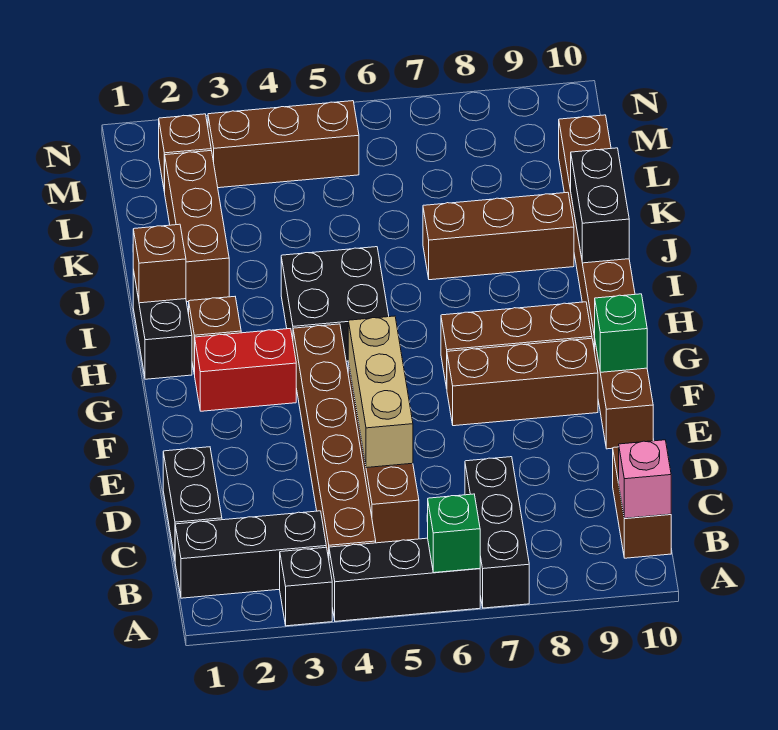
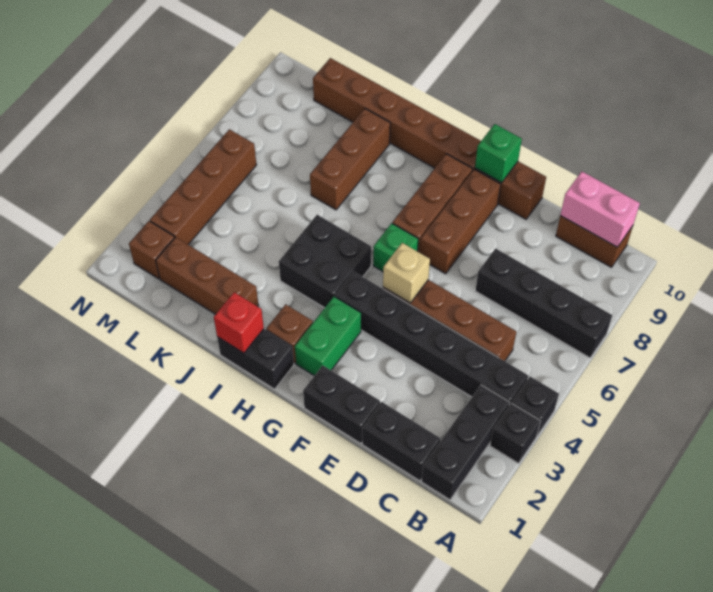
black brick A4:A6 level 1 -> black brick A4 level 1
green brick A6 level 2 -> green brick G6 level 1
black brick A7:C7 level 1 -> black brick A7:D7 level 1
brown brick B4:G4 level 1 -> black brick B4:G4 level 1
pink brick B10 level 2 -> pink brick B10:C10 level 2
tan brick D5:F5 level 2 -> tan brick F5 level 2
red brick G2:G3 level 1 -> green brick G2:G3 level 1
brown brick I1 level 2 -> red brick I1 level 2
black brick I10:J10 level 2 -> black brick E1:F1 level 1
brown brick M3:M5 level 1 -> brown brick M3:M6 level 1

